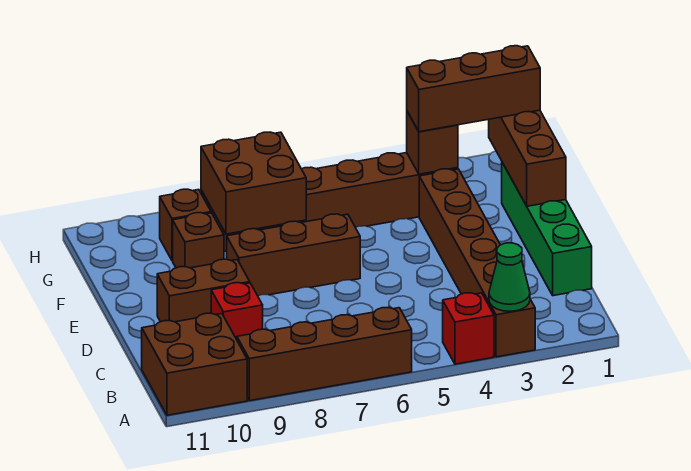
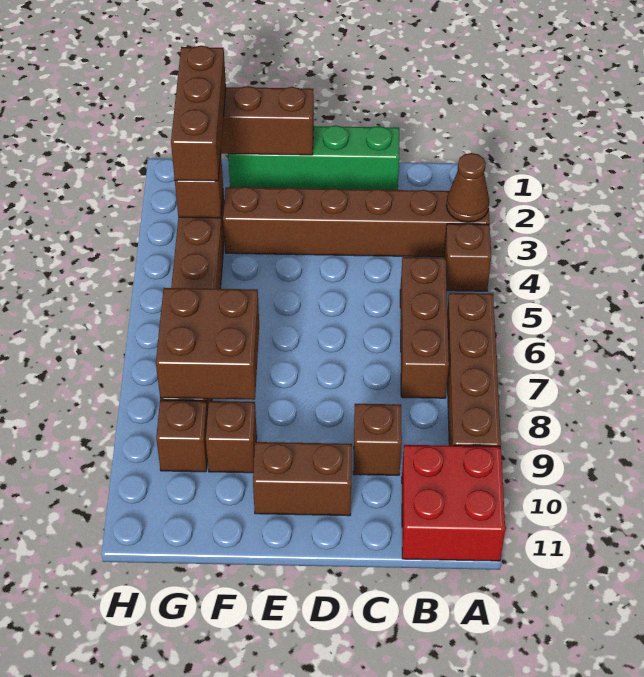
green cone A3 level 2 -> brown cone A3 level 2
red brick A4 level 1 -> brown brick A4 level 1
brown brick A10:B11 level 1 -> red brick A10:B11 level 1
red brick C9 level 1 -> brown brick C9 level 1
brown brick D9:D10 level 1 -> brown brick D10:E10 level 1
brown brick E6:E8 level 1 -> brown brick B5:B7 level 1

